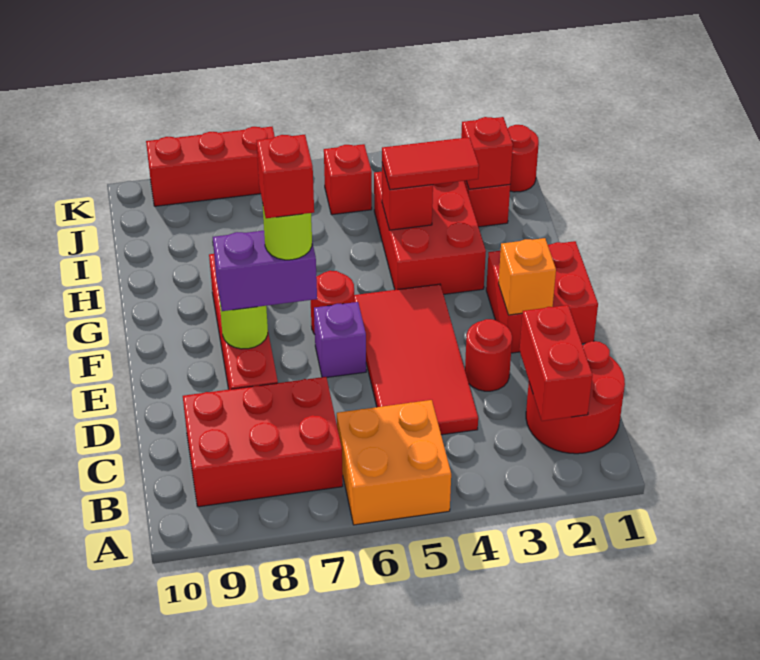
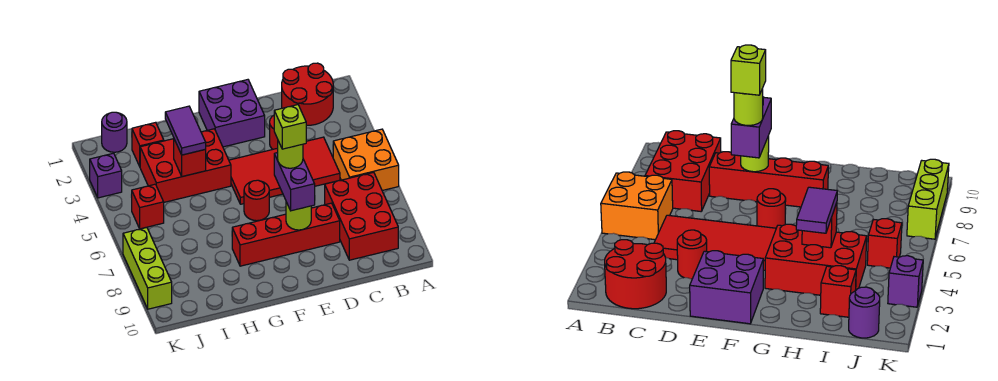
red brick B2:C2 level 2 -> none
red brick E1:F2 level 1 -> purple brick E1:F2 level 1
orange brick E2 level 2 -> none
purple brick E6 level 1 -> purple brick K3 level 1
red brick E7 level 5 -> lime brick E7 level 5
red tile H3:H4 level 3 -> purple tile H3:H4 level 3
red brick I2 level 2 -> none
red round brick J1 level 1 -> purple round brick J1 level 1
red brick K7:K9 level 1 -> lime brick K7:K9 level 1

